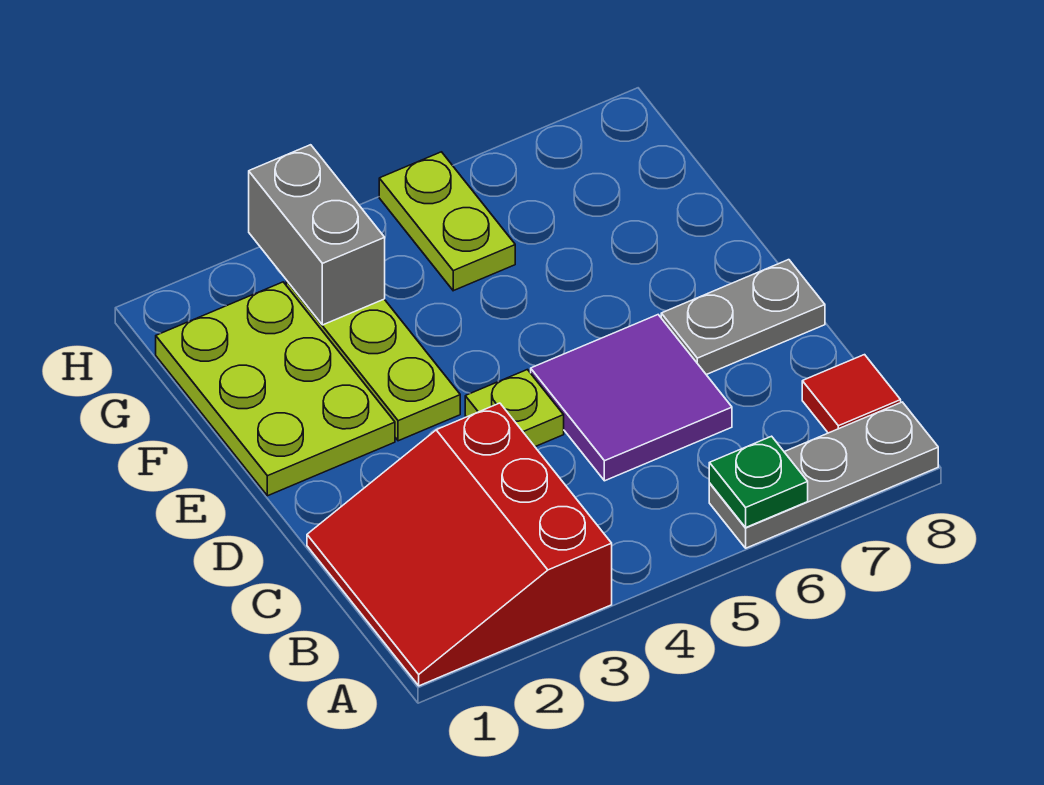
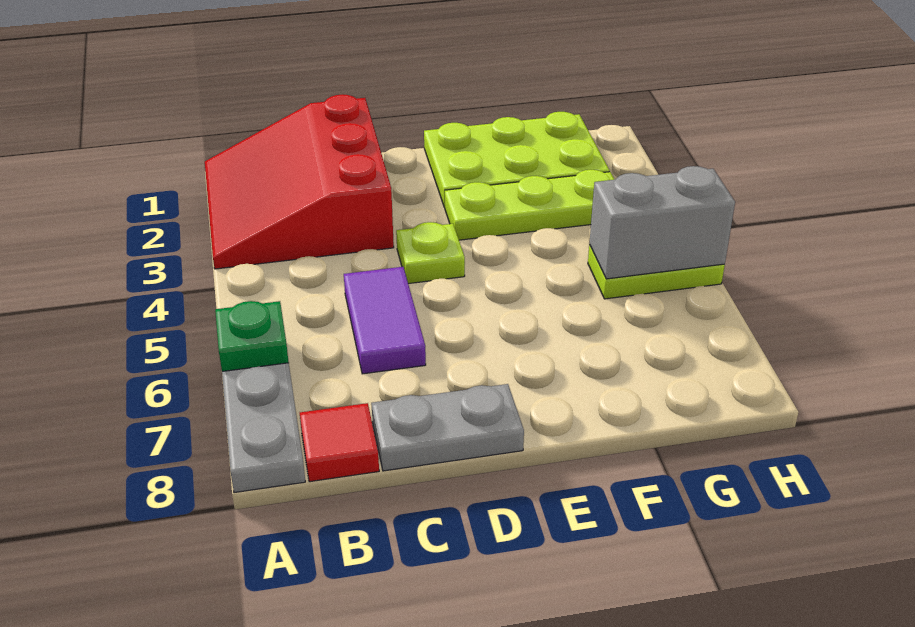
red slope A1:C3 level 1 top 3 -> red slope A1:C3 level 1 top C
purple tile C5:D6 level 1 -> purple tile C5:C6 level 1
grey plate D7:D8 level 1 -> grey plate C8:D8 level 1
grey brick G3:H3 level 2 -> grey brick G5:H5 level 2

